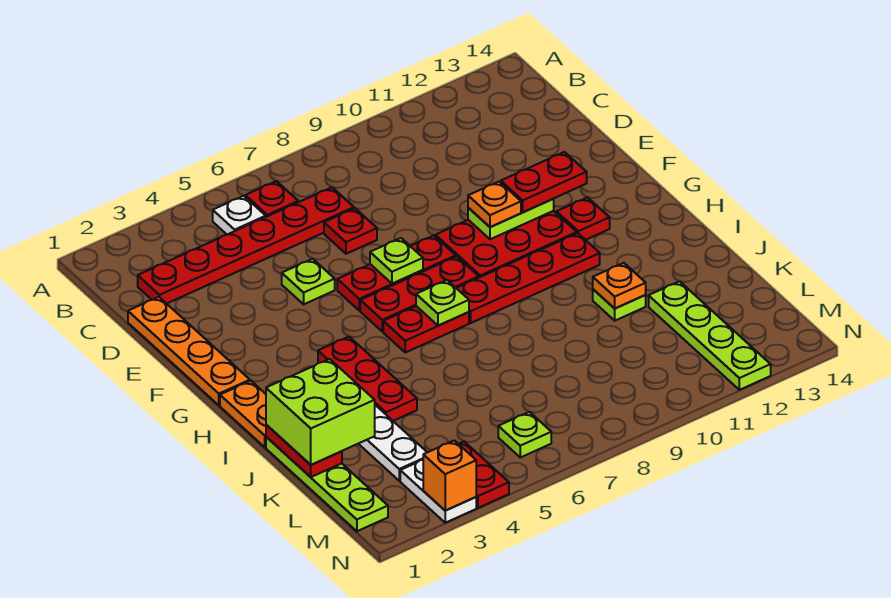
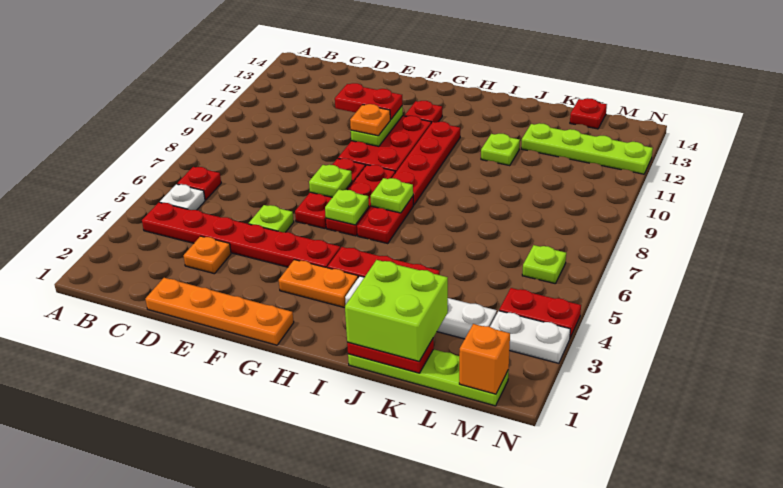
red plate C2:C7 level 1 -> red plate B4:G4 level 1
red plate D7 level 1 -> red plate L14 level 1
red plate F11:F12 level 3 -> red plate E11:F11 level 3
none -> lime plate G6 level 2
orange plate H1:I1 level 1 -> orange plate G3:H3 level 1
orange plate J11 level 2 -> orange plate D3 level 1
orange brick N3 level 2 -> orange brick M1 level 2

